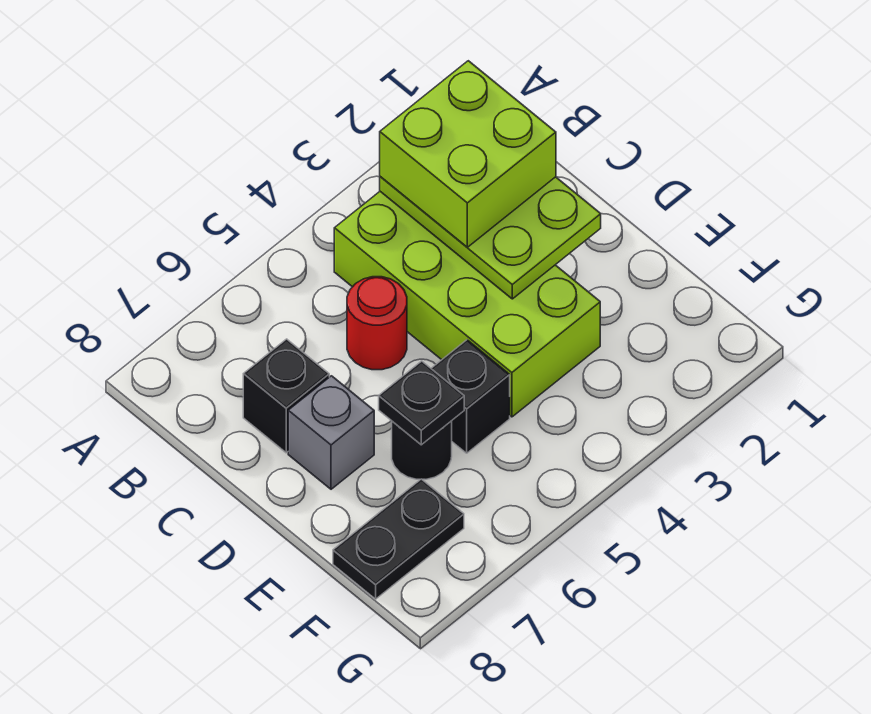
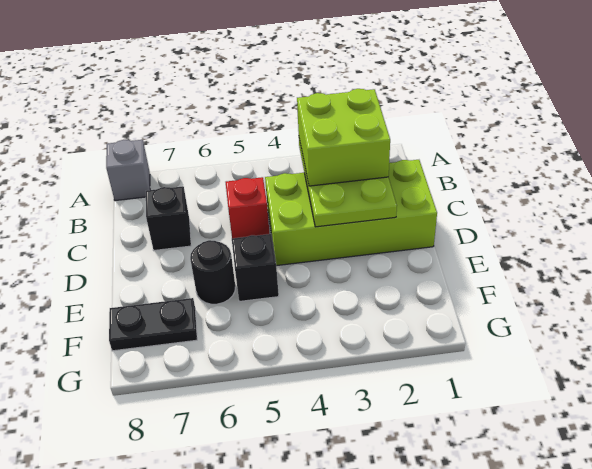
lime brick B3:E4 level 1 -> lime brick C1:D4 level 1
red round brick C5 level 1 -> red brick C5 level 1
grey brick D7 level 1 -> grey brick A8 level 1
black plate E6 level 2 -> none

